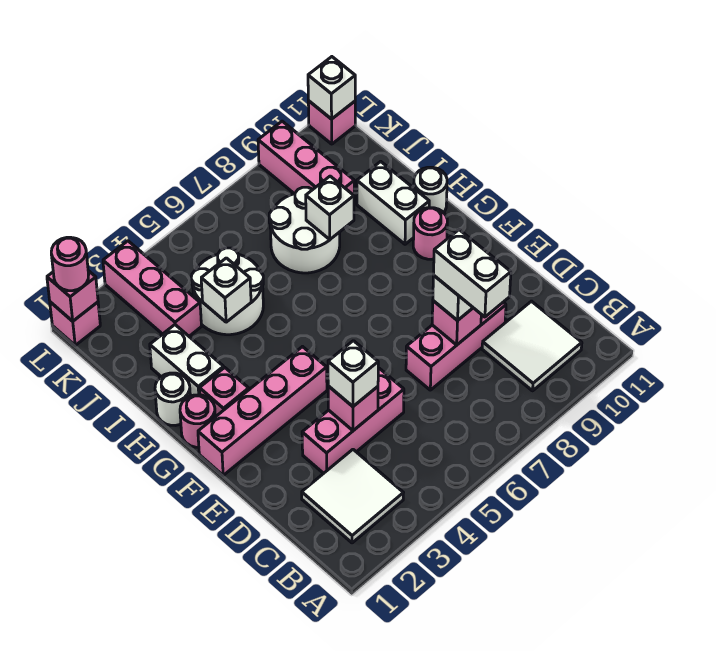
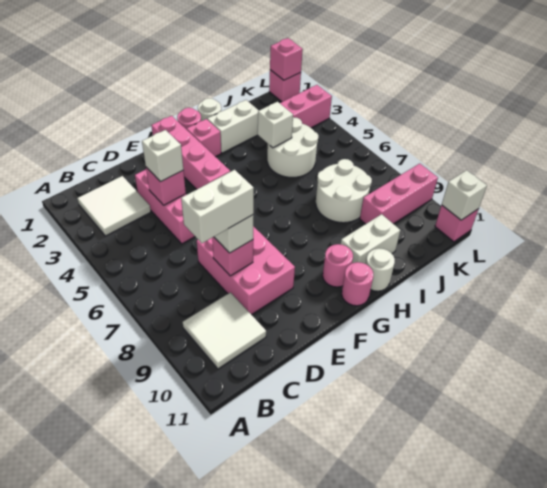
pink brick D7:D9 level 1 -> pink brick D7:E9 level 1
white brick I8 level 2 -> none
pink round brick L1 level 3 -> pink round brick G11 level 1

